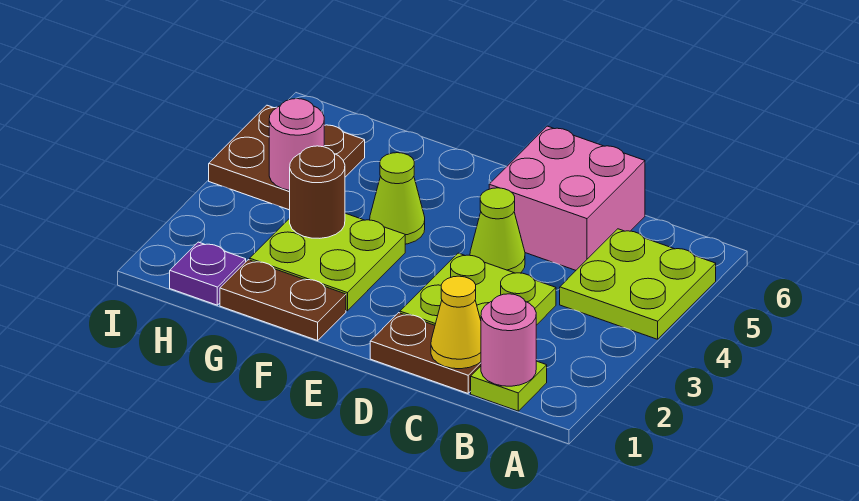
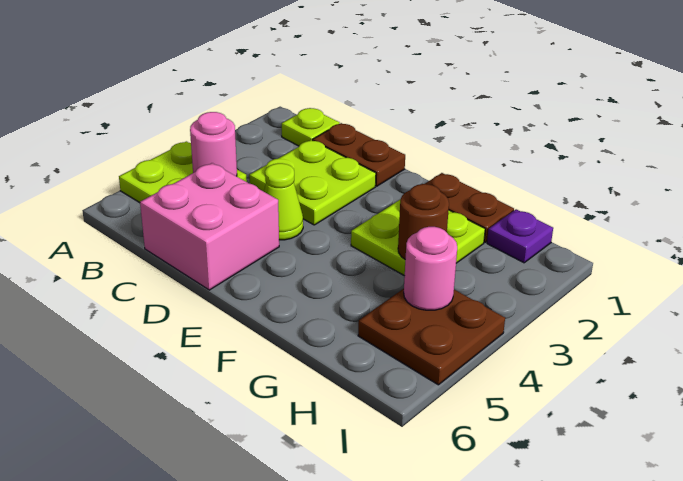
pink round brick B1 level 2 -> pink round brick B4 level 2
yellow cone C1 level 2 -> none
lime cone F4 level 1 -> none

